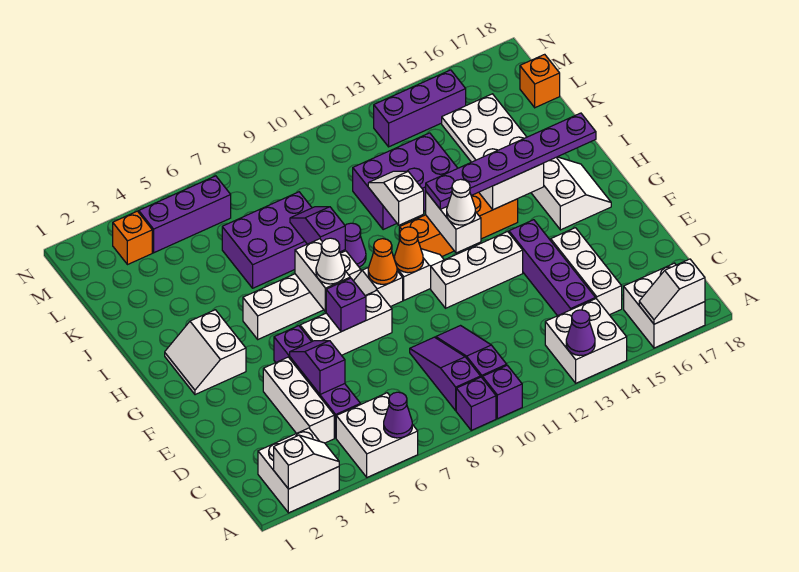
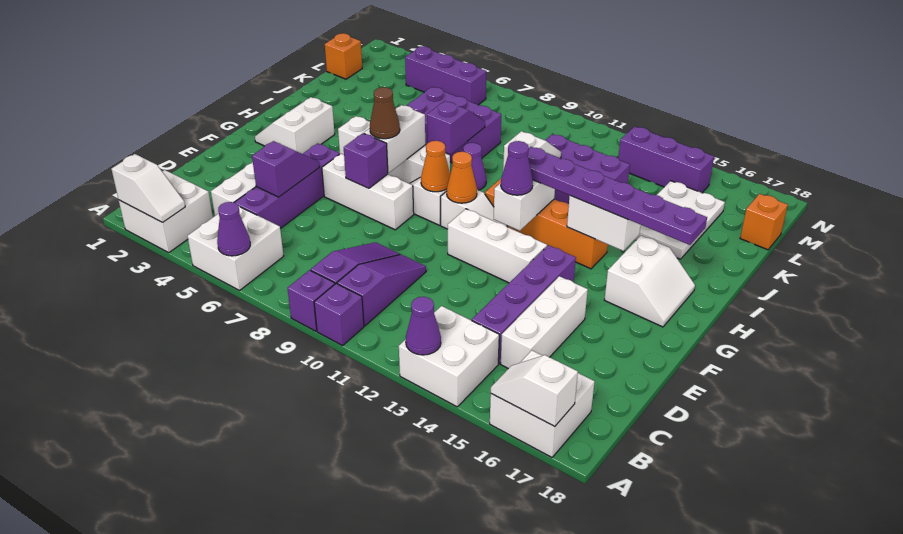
white cone G7 level 3 -> brown cone G7 level 3
white cone G12 level 3 -> purple cone G12 level 3
orange brick M3 level 1 -> orange brick L1 level 1

